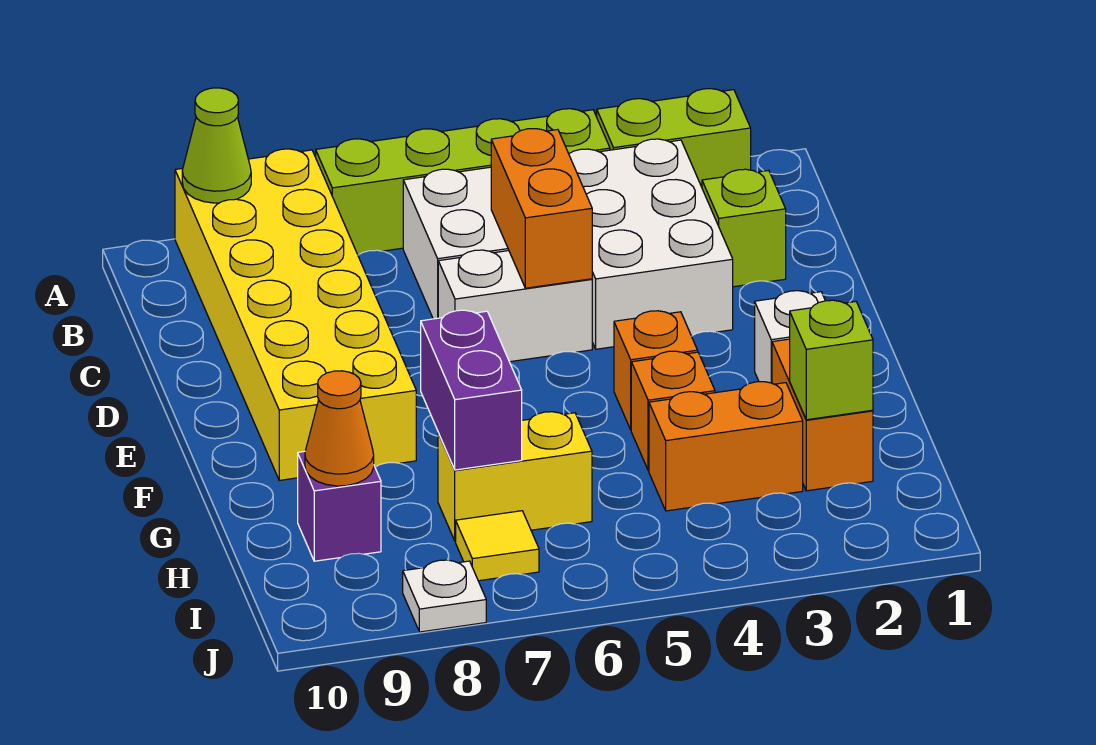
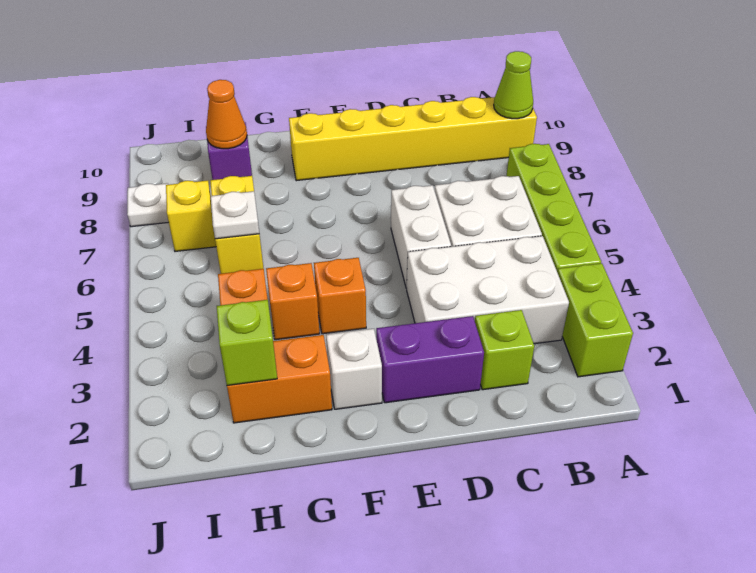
yellow brick A8:F9 level 1 -> yellow brick A9:F9 level 1
orange brick C5:D5 level 2 -> none
purple brick G7:H7 level 2 -> purple brick D2:E2 level 1
none -> white plate H6 level 2
yellow tile I7 level 1 -> yellow brick I7 level 1

